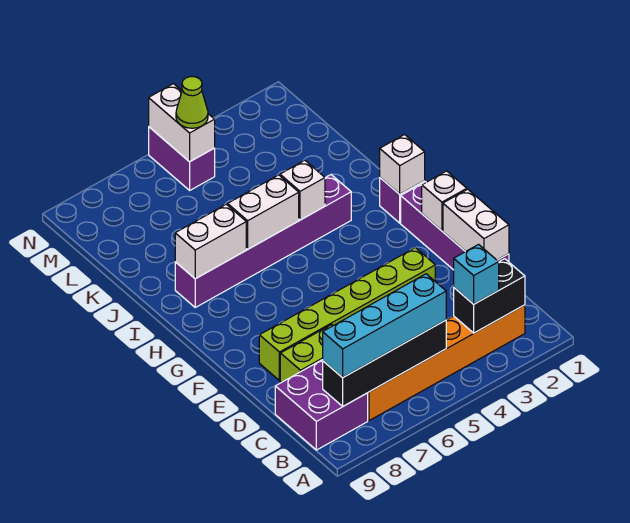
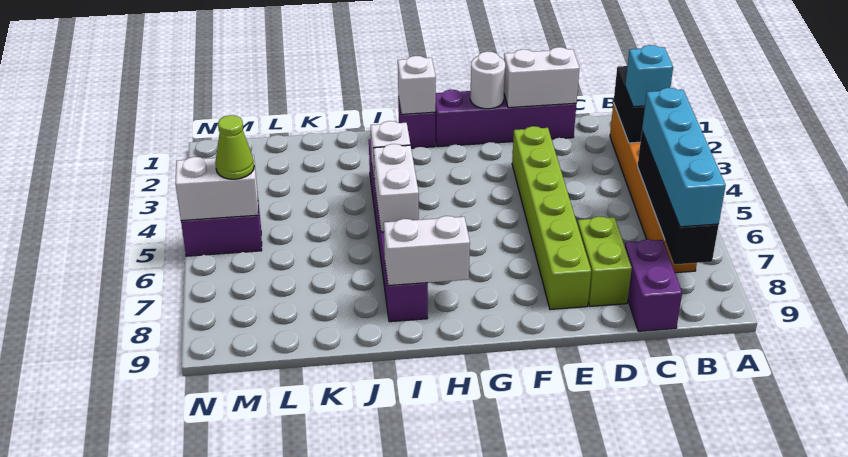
purple brick B8:C9 level 1 -> purple brick C8:C9 level 1
white brick F1 level 2 -> white round brick F1 level 2
white brick I7:I8 level 2 -> white brick H8:I8 level 2

